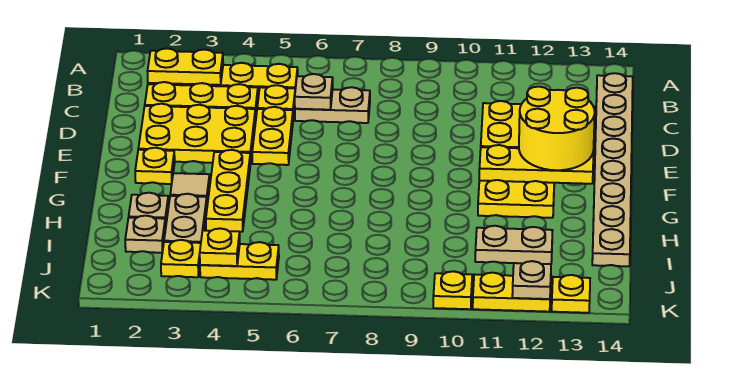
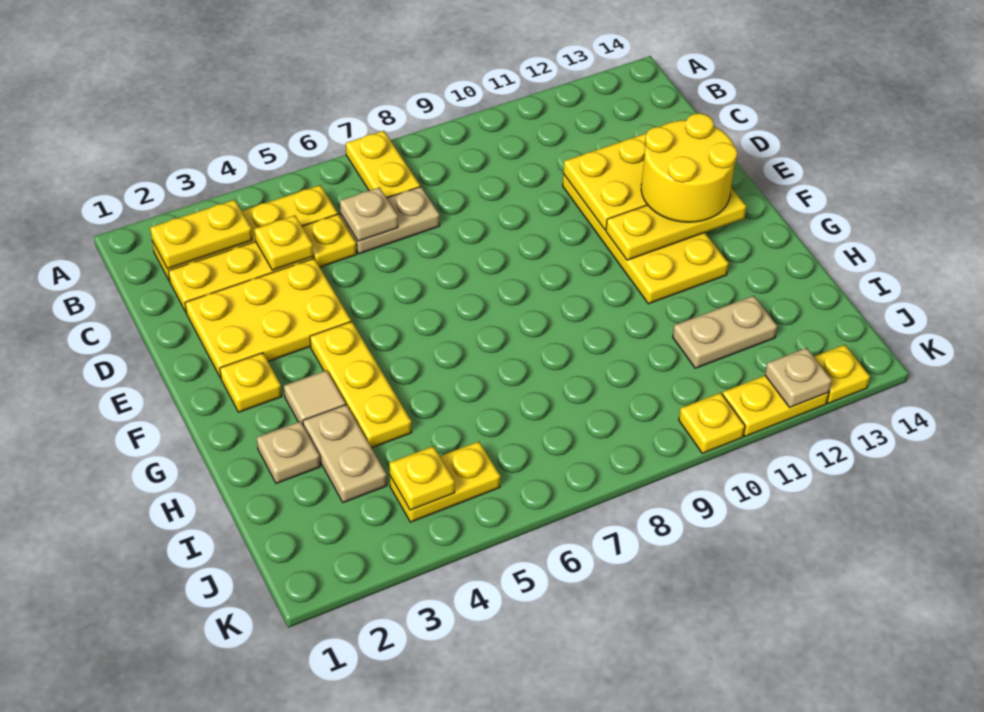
tan plate B14:I14 level 1 -> none
yellow plate D5:E5 level 1 -> yellow plate A7:B7 level 1
tan plate I2 level 1 -> none
yellow plate J3 level 1 -> yellow plate C4 level 2

